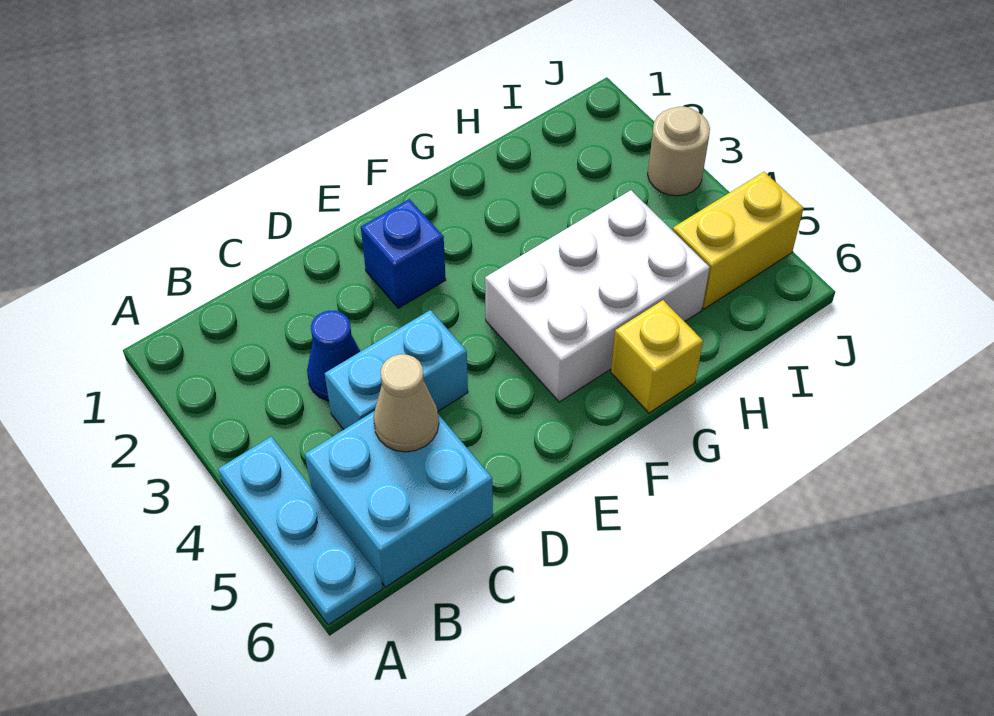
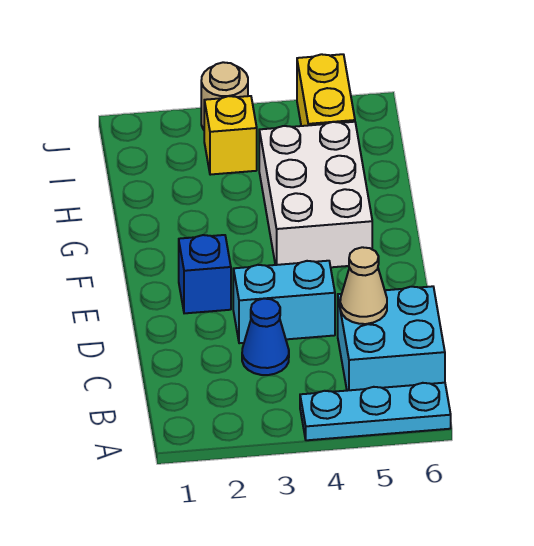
cyan brick C4:D4 level 1 -> cyan brick D3:D4 level 1
yellow brick G6 level 1 -> yellow brick I3 level 1

